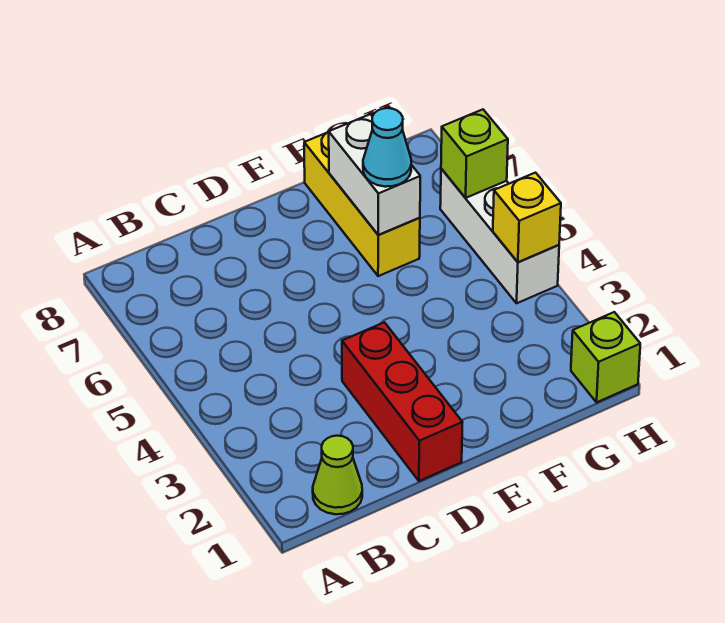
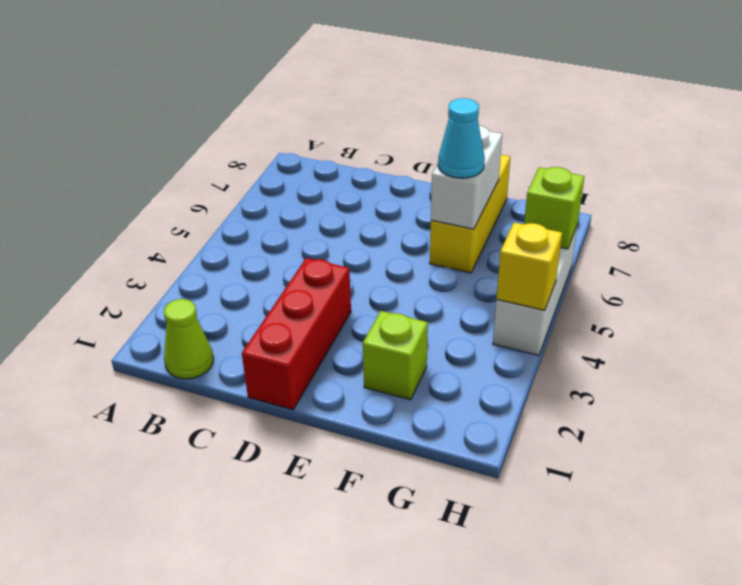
lime brick H1 level 1 -> lime brick F2 level 1

